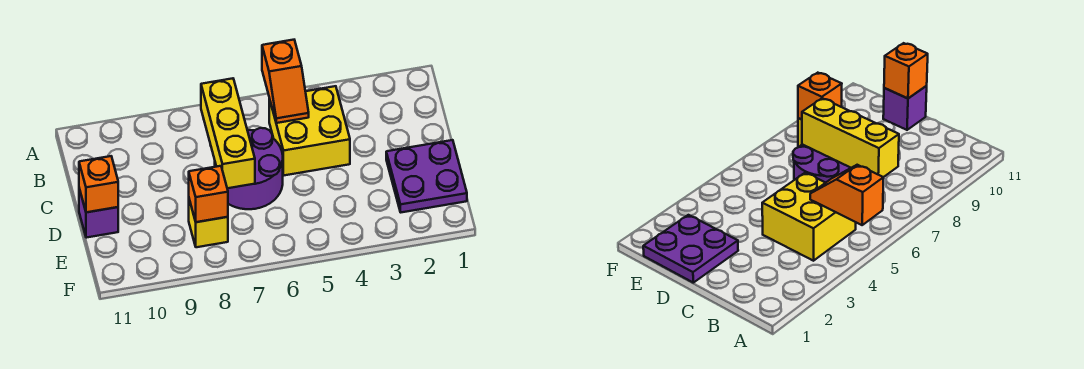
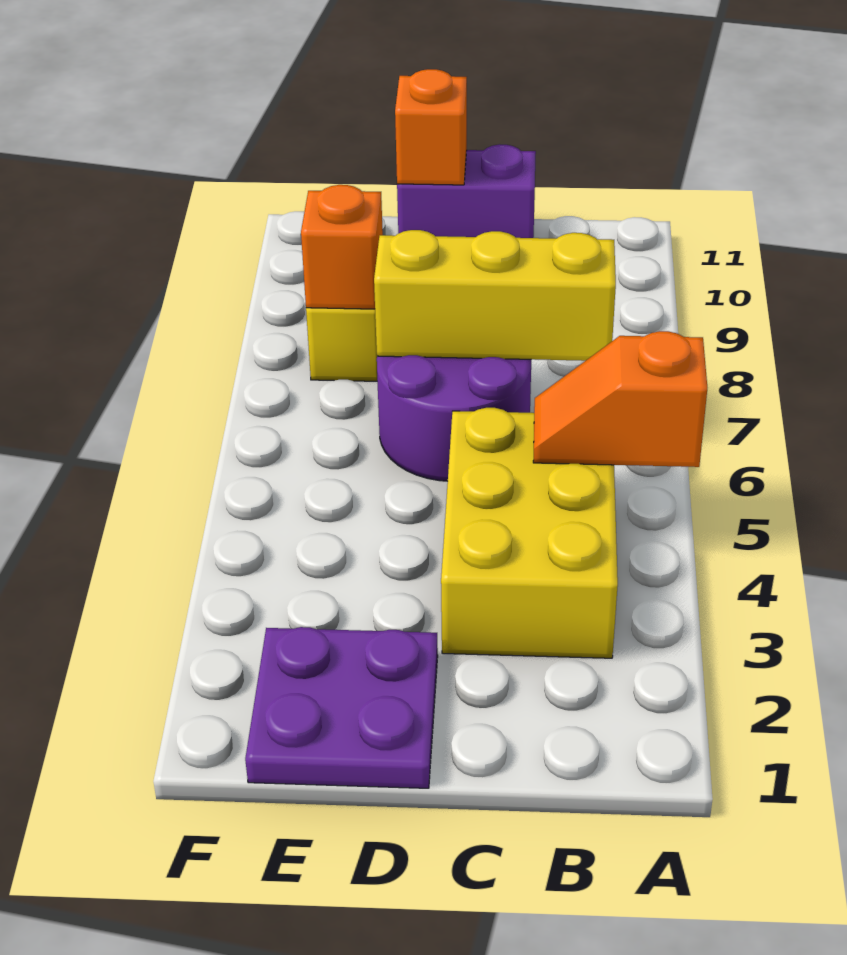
yellow brick B4:C5 level 1 -> yellow brick B3:C5 level 1
purple brick D11 level 1 -> purple brick C11:D11 level 1

